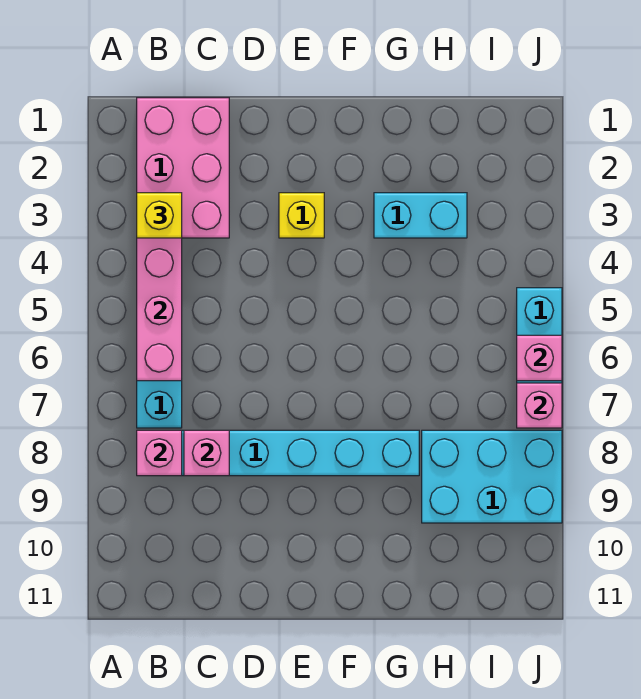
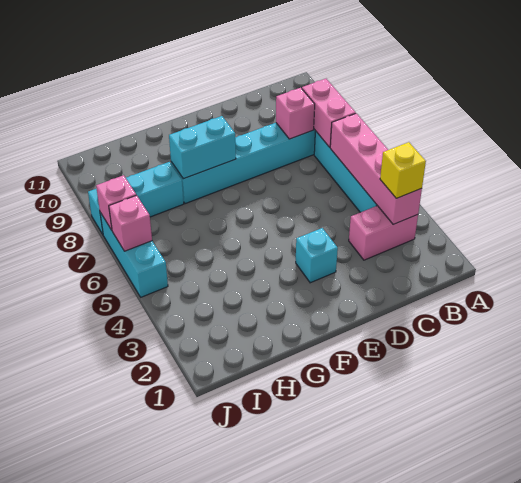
pink brick B1:C3 level 1 -> pink brick B3:C3 level 1
pink brick B8 level 2 -> pink brick B7:B8 level 2
yellow brick E3 level 1 -> cyan brick E3 level 1
cyan brick G3:H3 level 1 -> cyan brick F8:G8 level 2
cyan brick H8:J9 level 1 -> cyan brick H8:J8 level 1

